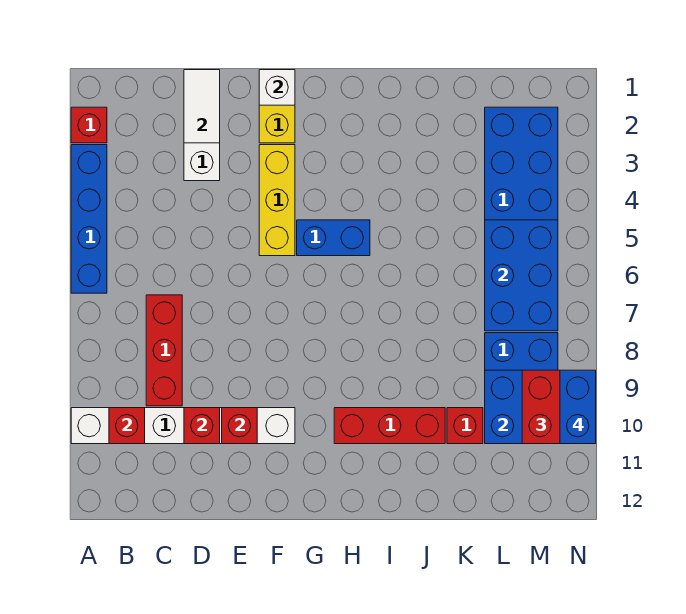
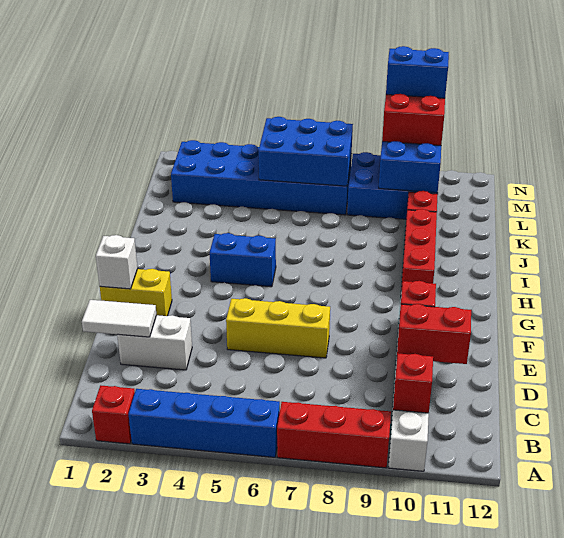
red brick C7:C9 level 1 -> red brick A7:A9 level 1
red brick D10 level 2 -> red brick D10:D11 level 2
yellow brick F3:F5 level 1 -> yellow brick E5:E7 level 1
blue brick G5:H5 level 1 -> blue brick H4:H5 level 1

